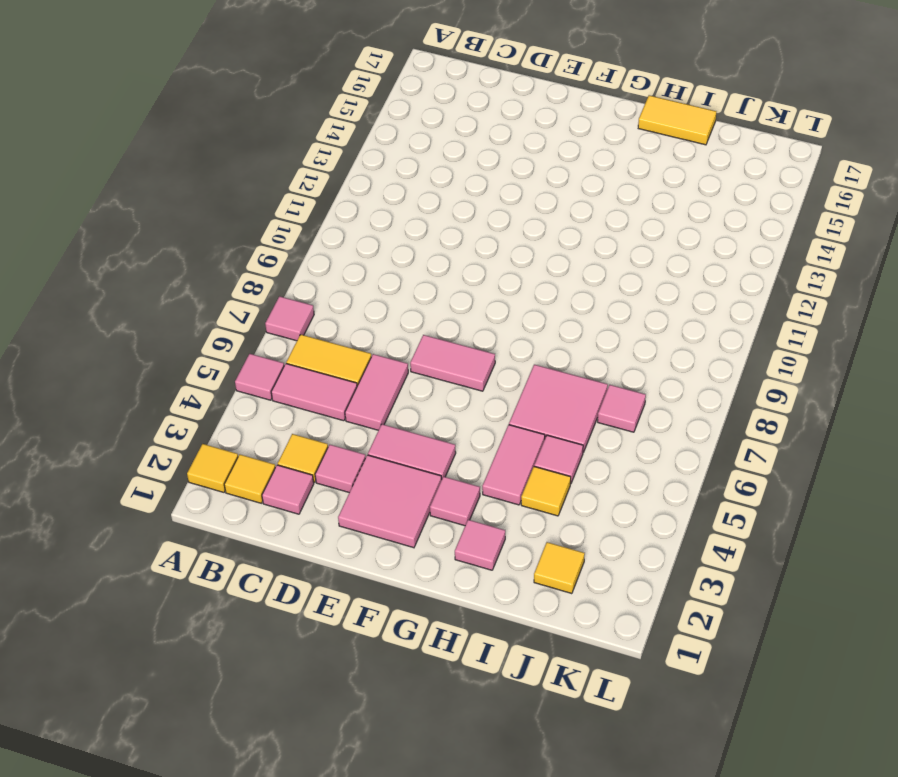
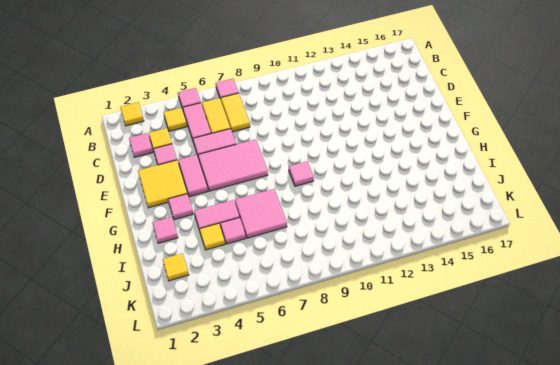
yellow tile B2 level 1 -> yellow tile B4 level 1
pink tile E2:F3 level 1 -> yellow tile E2:F3 level 1
pink tile E7:F7 level 1 -> pink tile E5:F7 level 1
yellow tile H17:I17 level 1 -> yellow tile B7:C7 level 1
pink tile J7 level 1 -> pink tile G9 level 1

